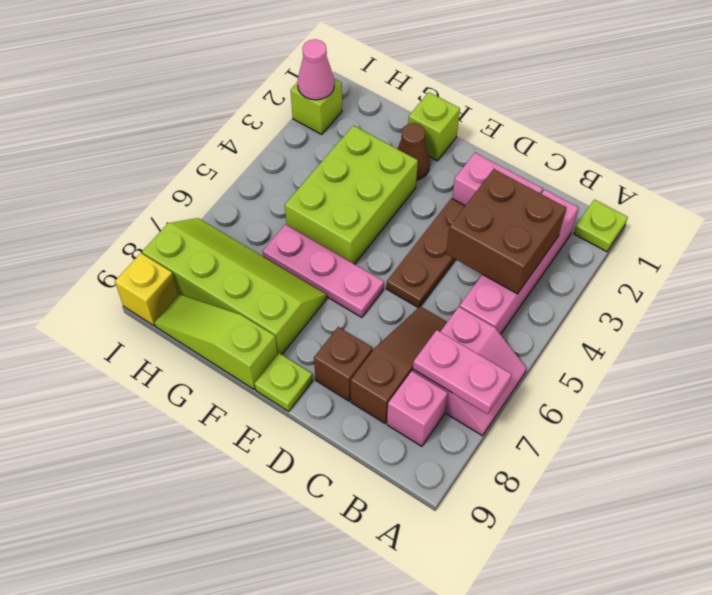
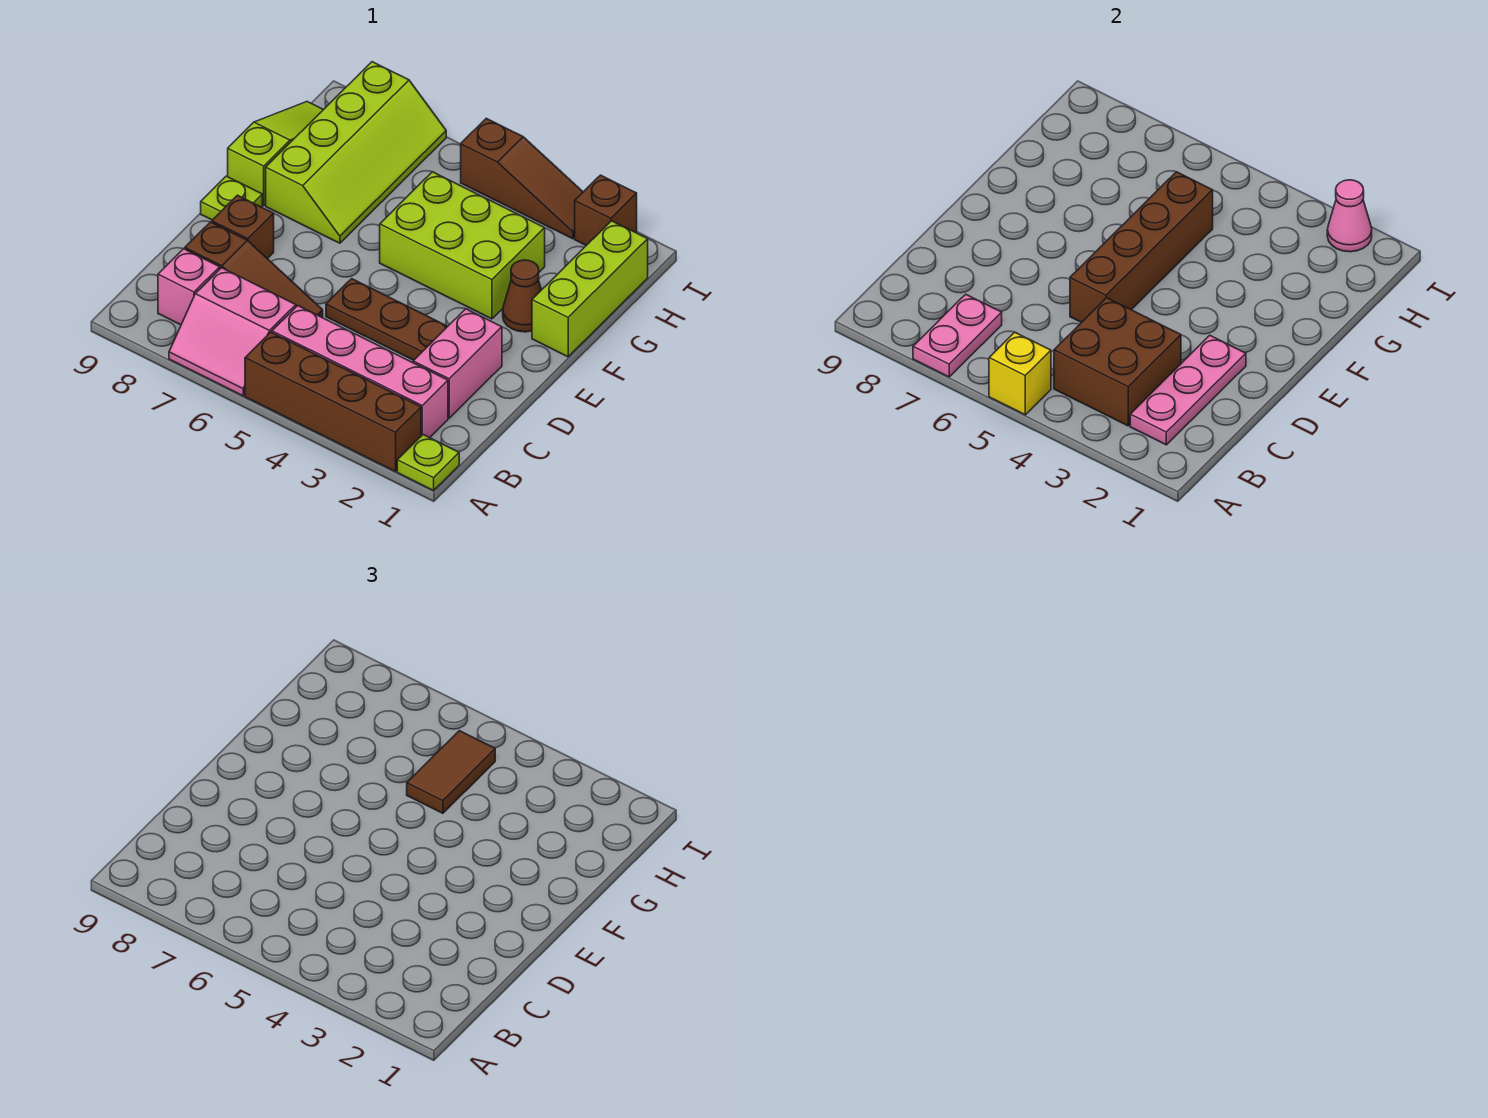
none -> brown brick A2:A5 level 1
none -> brown brick D5:G5 level 2
pink plate E6:G6 level 1 -> pink plate B2:D2 level 2
lime brick F1 level 1 -> lime brick F1:H1 level 1
none -> brown tile G5:H5 level 3
lime brick I2 level 1 -> brown brick I2 level 1
none -> brown slope I3:I5 level 1 top 5
yellow brick I9 level 1 -> yellow brick A5 level 2

